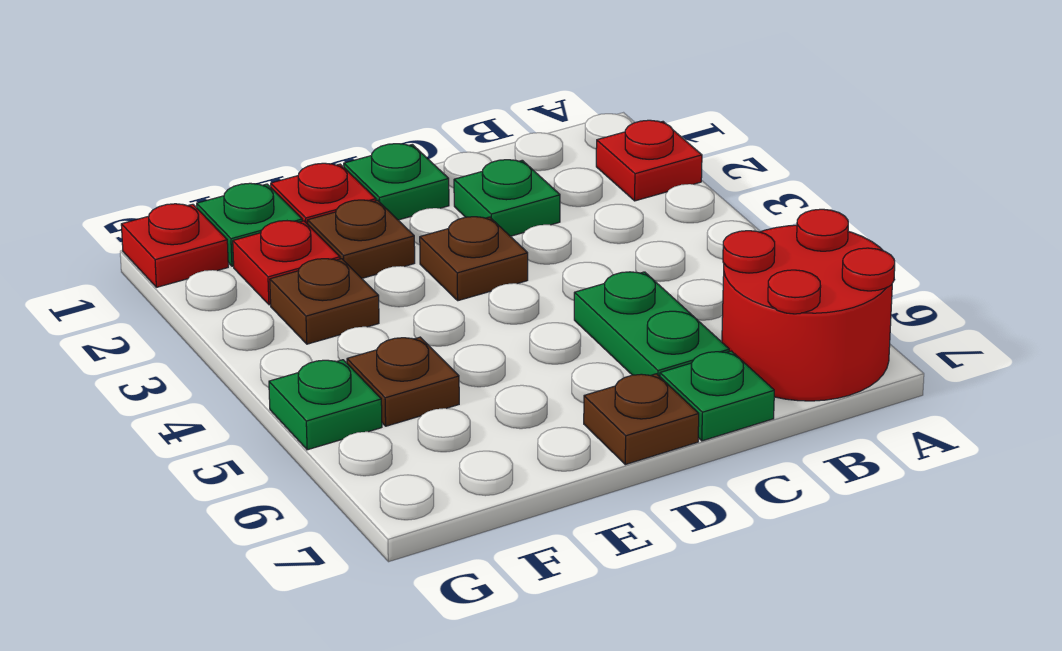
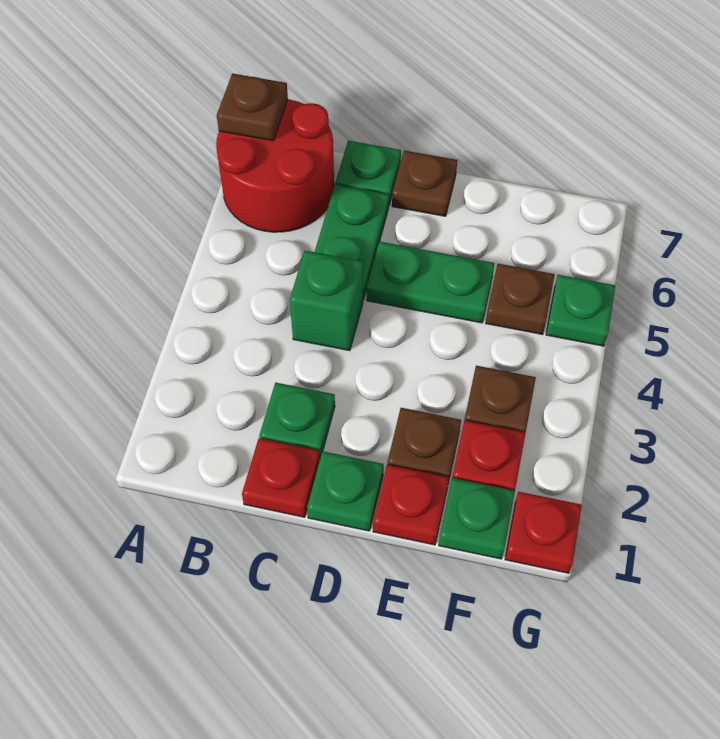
red plate A2 level 1 -> red plate C1 level 1
none -> green brick C4 level 1
brown plate D3 level 1 -> brown plate A7 level 2
none -> green plate D5:E5 level 1

